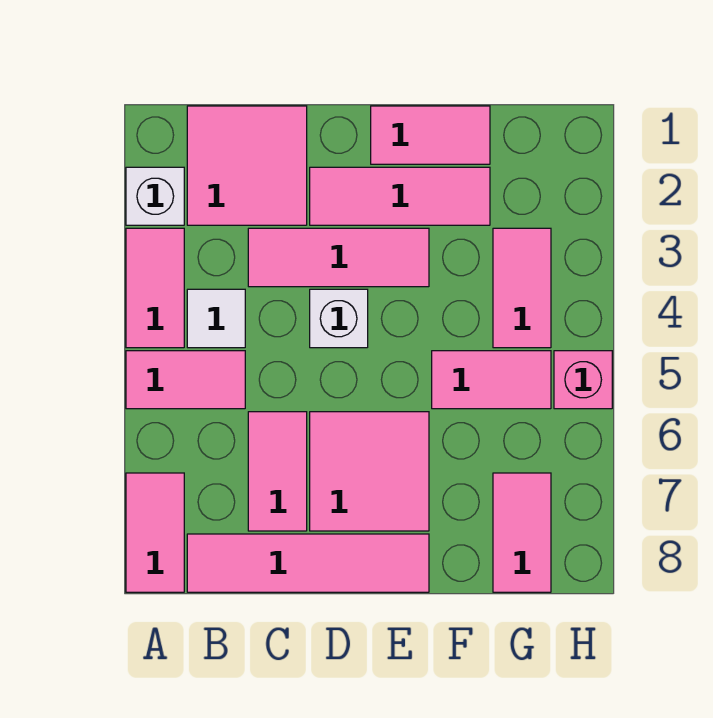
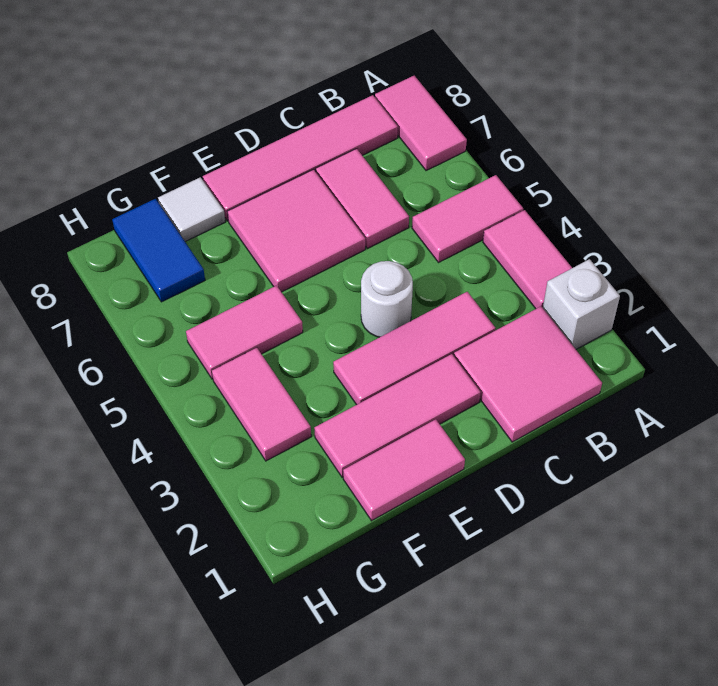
white tile B4 level 1 -> white tile F8 level 1
white brick D4 level 1 -> white round brick D4 level 1
pink tile G7:G8 level 1 -> blue tile G7:G8 level 1
pink brick H5 level 1 -> none

